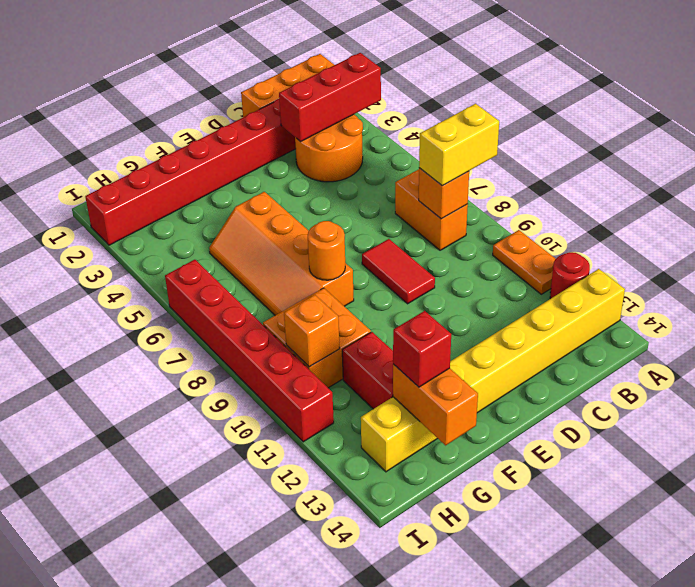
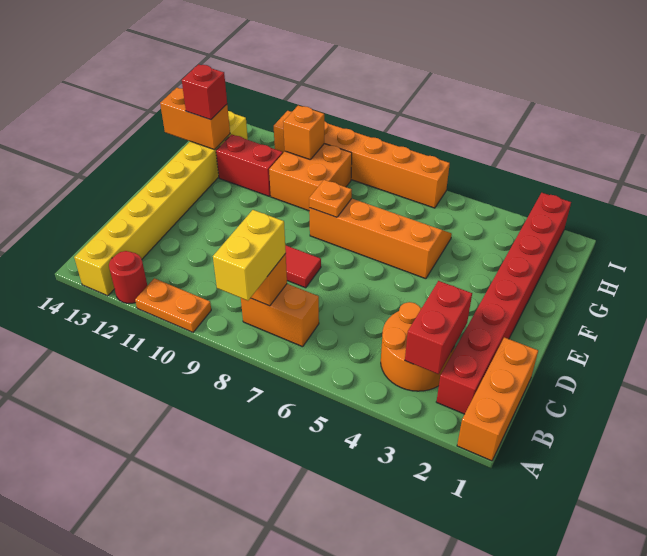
red brick A3:C3 level 2 -> red brick B3:C3 level 2
orange round brick F8 level 2 -> orange plate F8 level 2
red brick I6:I11 level 1 -> orange brick I6:I11 level 1

